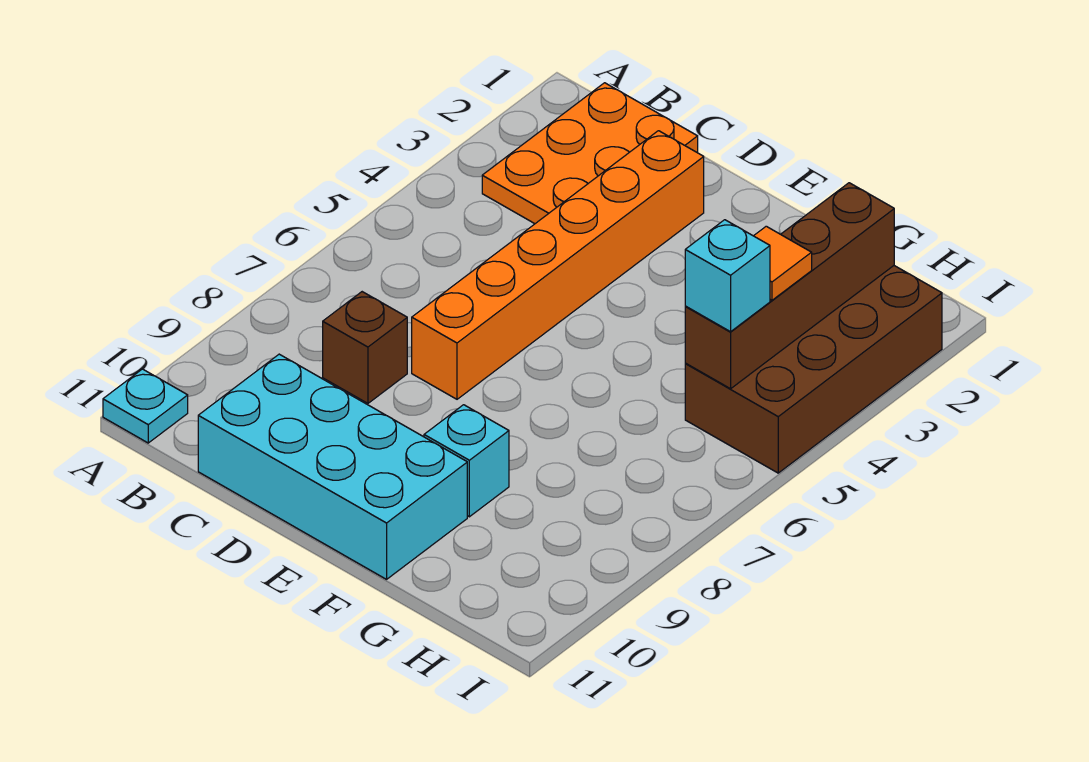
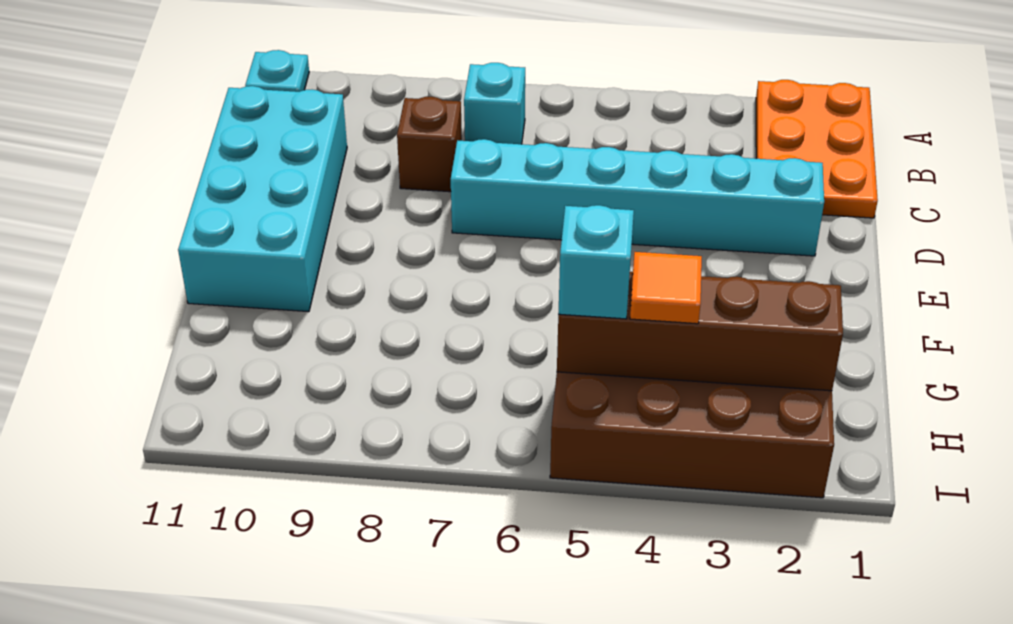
orange plate B1:C3 level 1 -> orange plate A1:C2 level 1
orange brick D2:D7 level 1 -> cyan brick D2:D7 level 1
cyan brick F9 level 1 -> cyan brick B7 level 1

